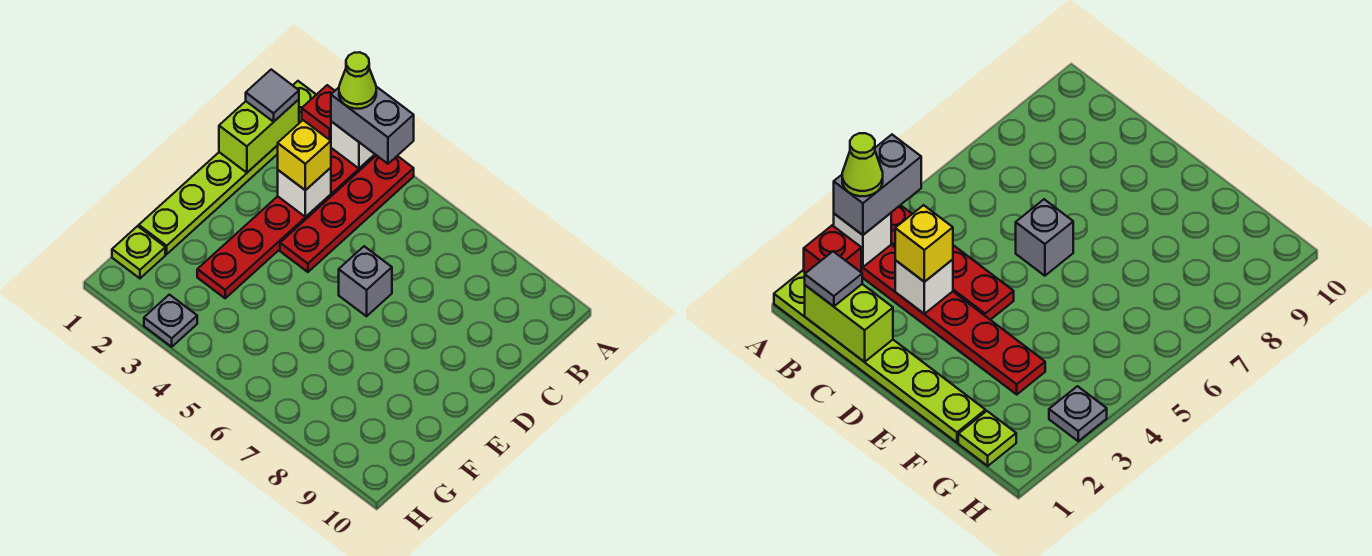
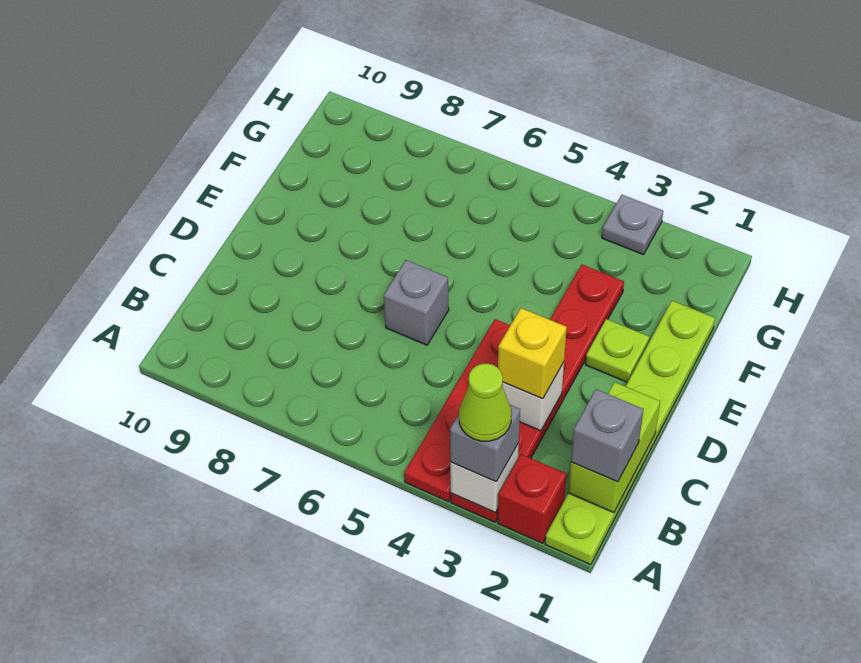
grey brick A3:A4 level 3 -> grey brick A3 level 3
grey tile B1 level 3 -> grey brick B1 level 3
lime plate G1 level 1 -> lime plate E2 level 1

